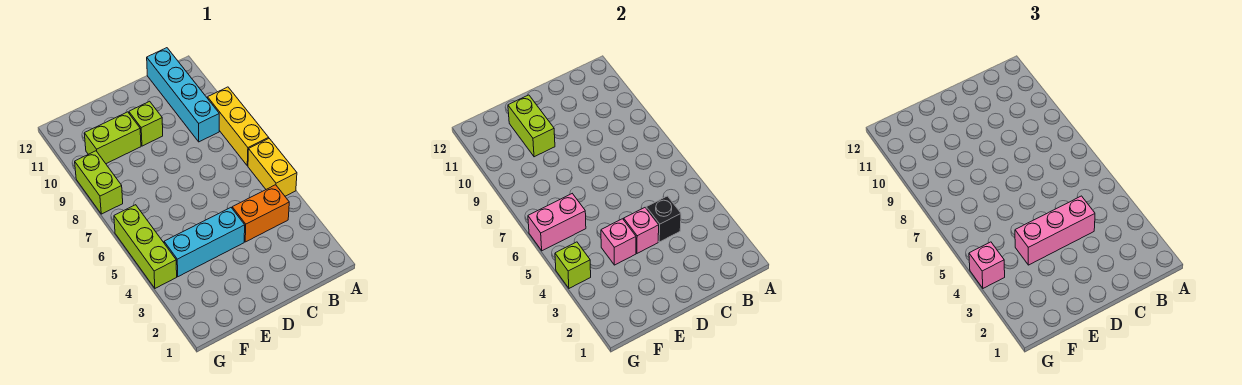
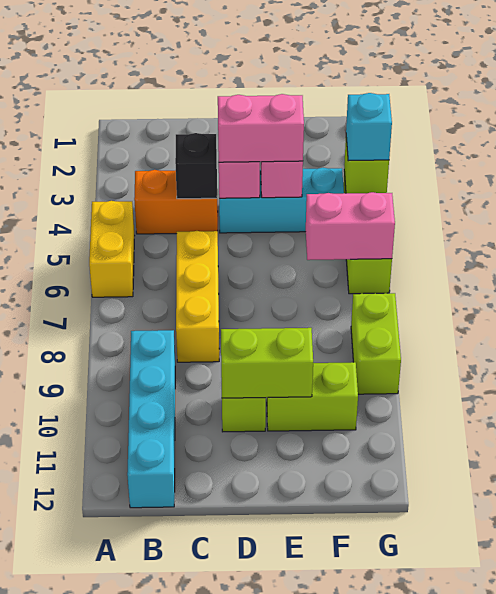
yellow brick A7:A9 level 1 -> yellow brick C6:C8 level 1
pink brick C4:E4 level 3 -> pink brick D4:E4 level 3
lime brick E10:E11 level 2 -> lime brick D10:E10 level 2
pink brick G4 level 3 -> cyan brick G4 level 3

